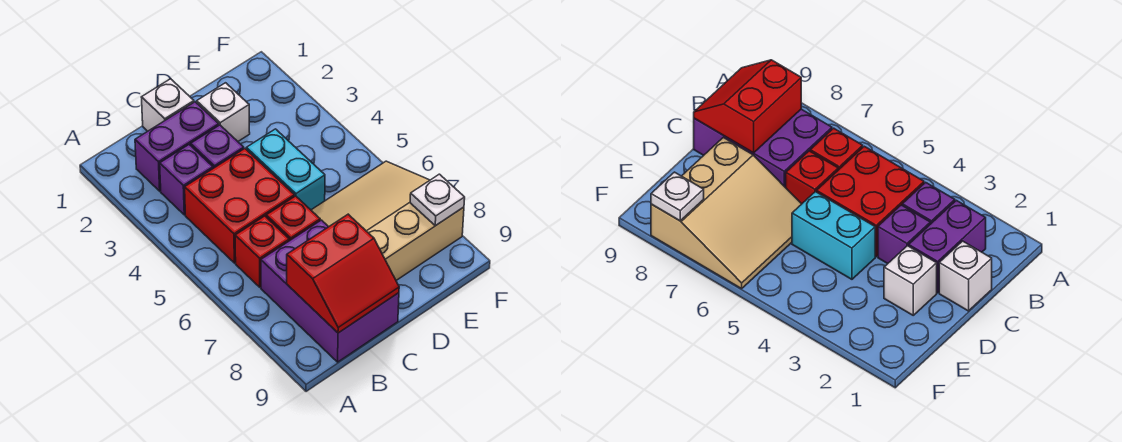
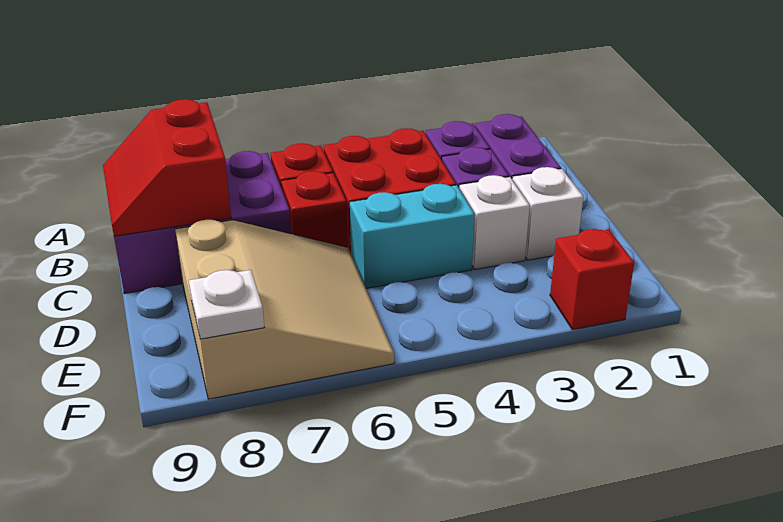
white brick C1 level 1 -> white brick D3 level 1
none -> red brick F2 level 1

